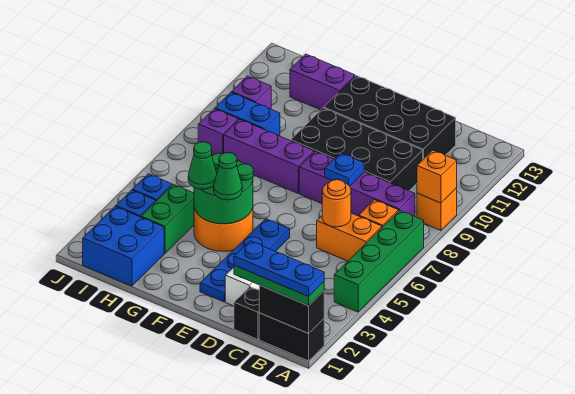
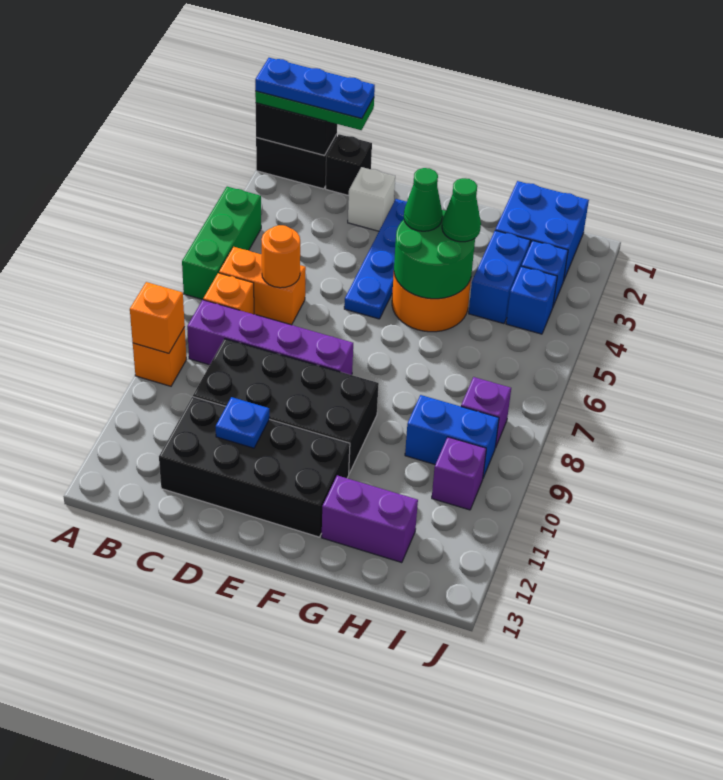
green brick A4:A7 level 1 -> green brick A4:A6 level 1
blue plate D8 level 2 -> blue plate D11 level 2
purple brick F8:H8 level 1 -> none
green brick H3:H4 level 1 -> blue brick H3:H4 level 1

